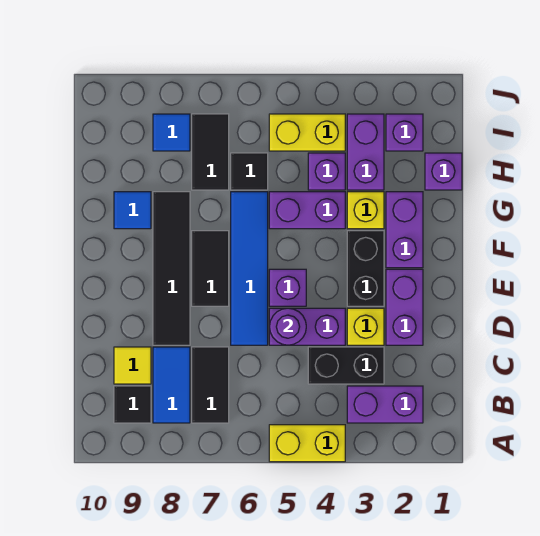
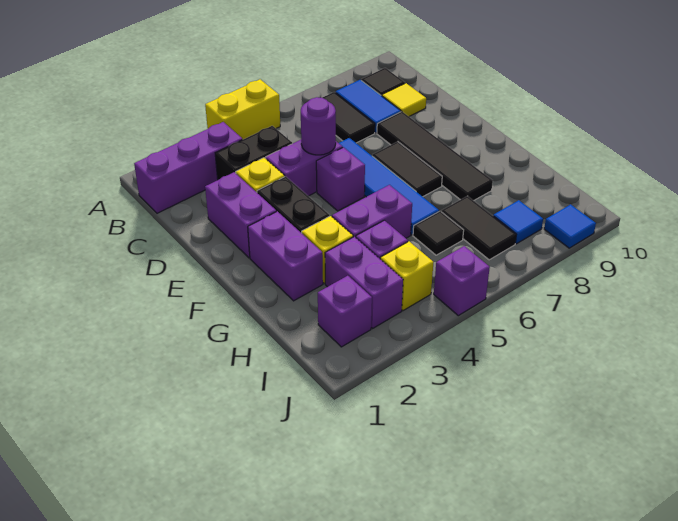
purple brick B2:B3 level 1 -> purple brick B1:B3 level 1
blue tile G9 level 1 -> blue tile J9 level 1
purple brick H1 level 1 -> purple brick J5 level 1
yellow brick I4:I5 level 1 -> yellow brick I4 level 1

